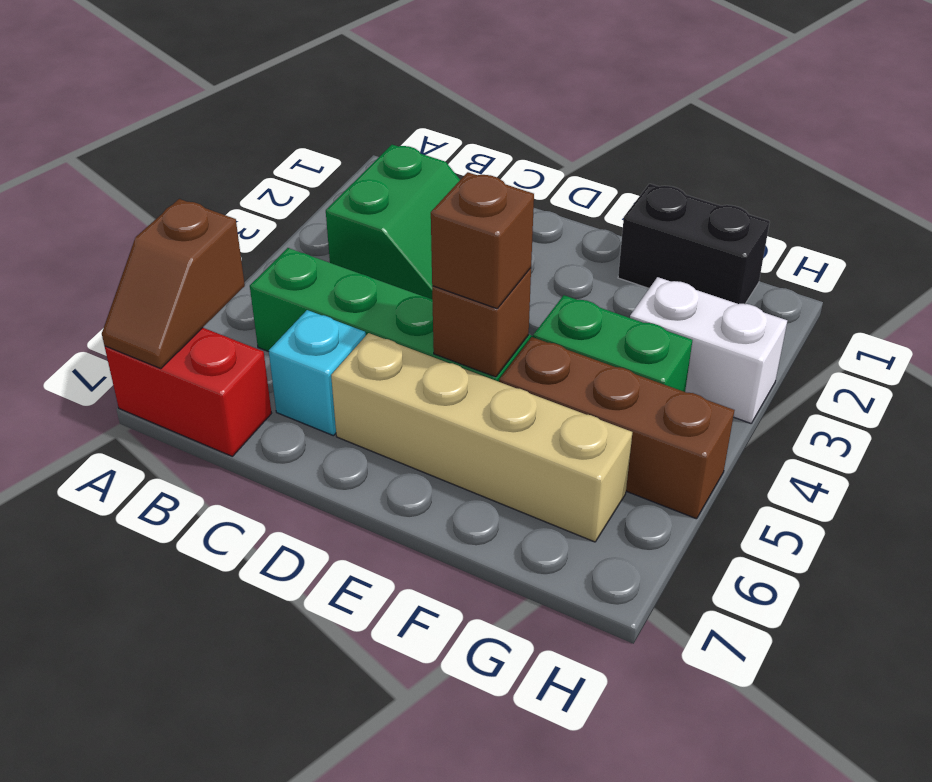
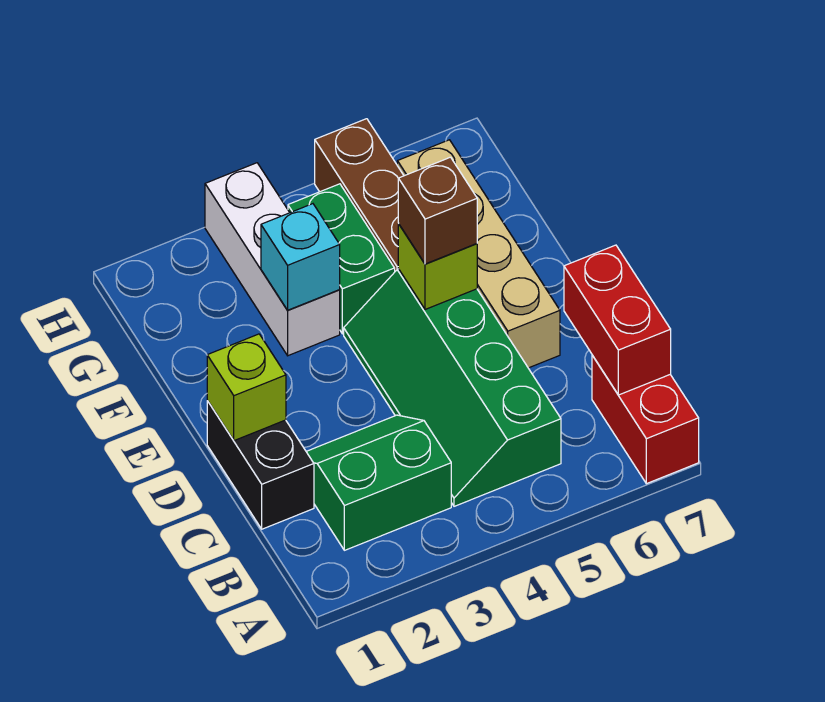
brown slope A6:A7 level 2 top 6 -> none
none -> red brick B7:C7 level 2
cyan brick C6 level 1 -> cyan brick F3 level 2
none -> lime brick D1 level 2
brown brick E5 level 2 -> lime brick E5 level 2
black brick F1:G1 level 1 -> black brick C1:D1 level 1
white brick G3:H3 level 1 -> white brick F3:H3 level 1

